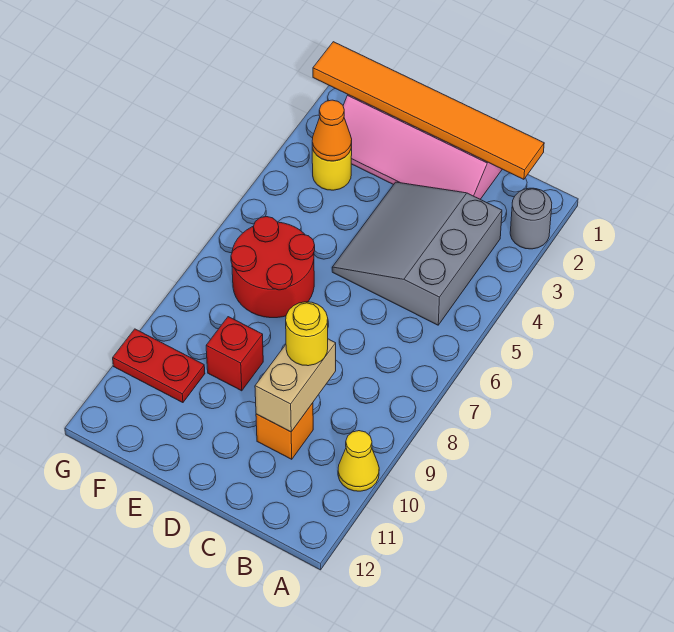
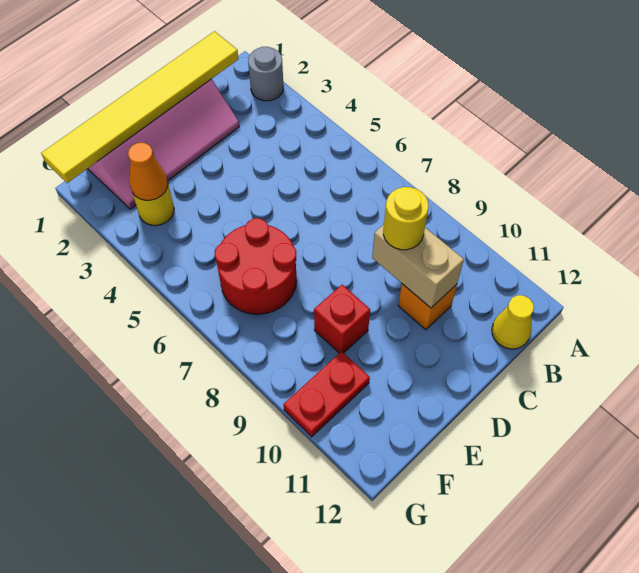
yellow cone A10 level 1 -> yellow cone B12 level 1
orange tile B1:G1 level 2 -> yellow tile B1:G1 level 2
grey slope B3:D5 level 1 top B -> none

